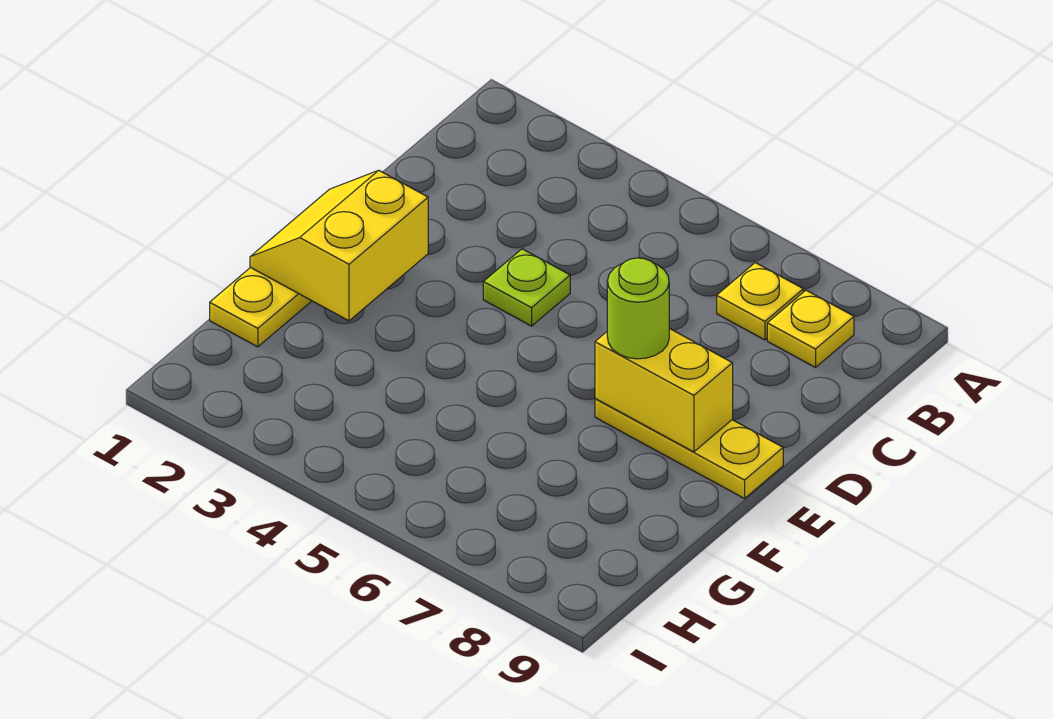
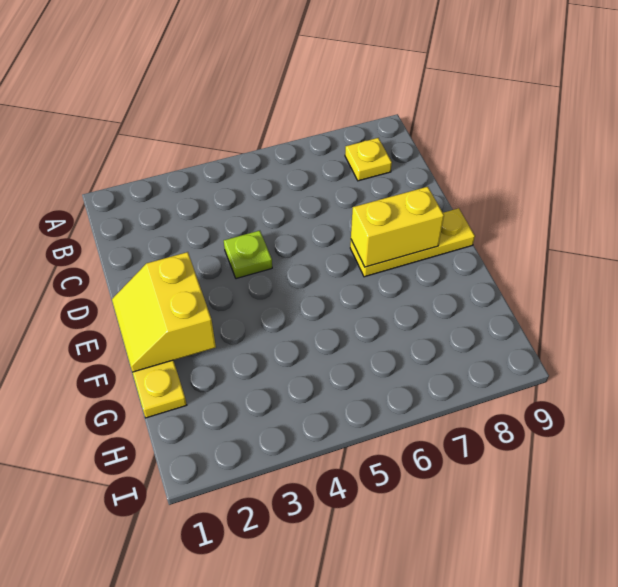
yellow plate B7 level 1 -> none
lime round brick E7 level 3 -> none

